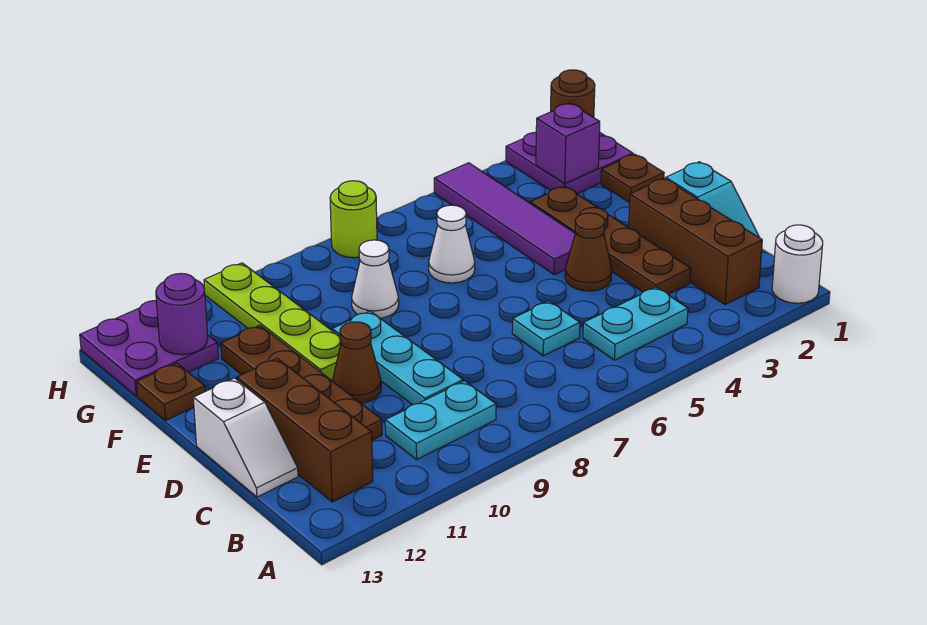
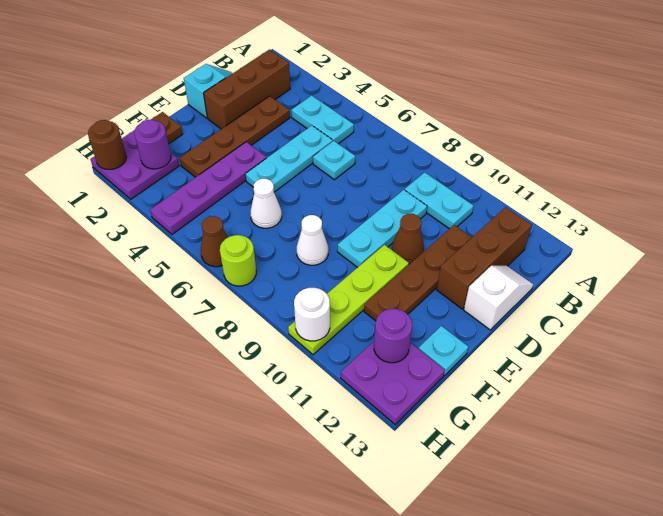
white round brick A1 level 1 -> white round brick H10 level 2
none -> cyan plate C5:E5 level 1
brown cone D4 level 1 -> brown cone H6 level 1
purple tile E4:H4 level 1 -> purple plate E4:H4 level 1
brown plate F13 level 1 -> cyan plate F13 level 1
purple brick G2 level 2 -> purple round brick G2 level 2

